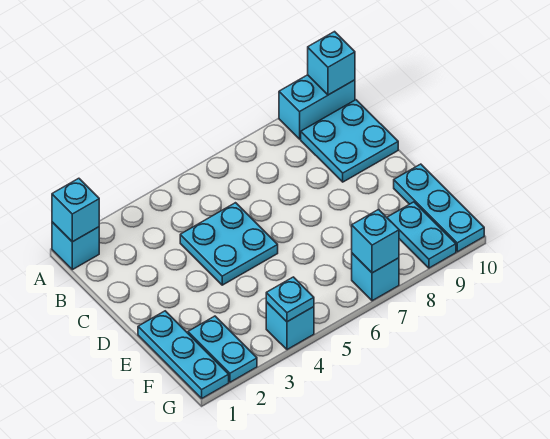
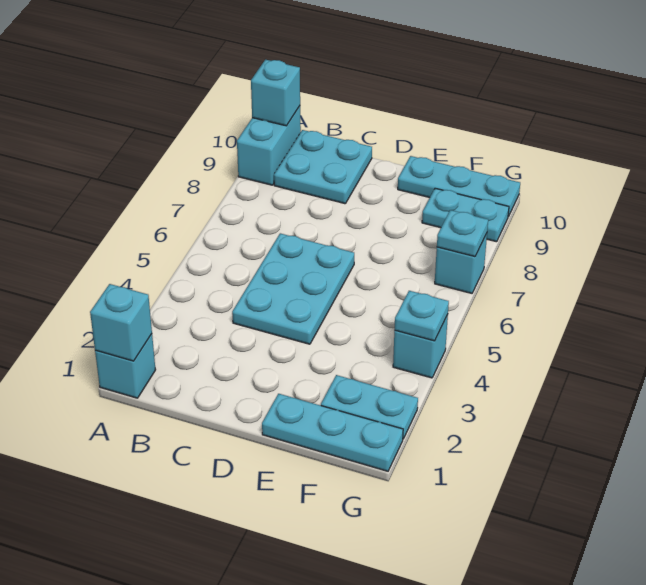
cyan plate C4:D5 level 1 -> cyan plate C4:D6 level 1
cyan brick G7 level 2 -> cyan plate G7 level 2

